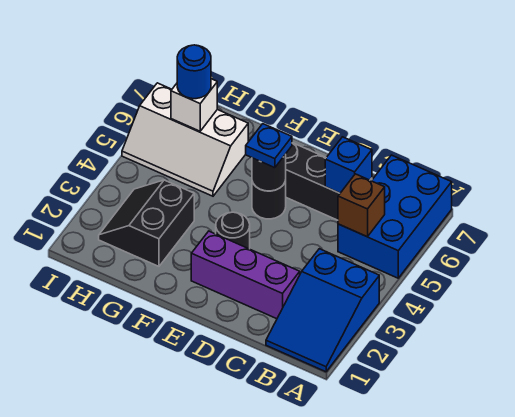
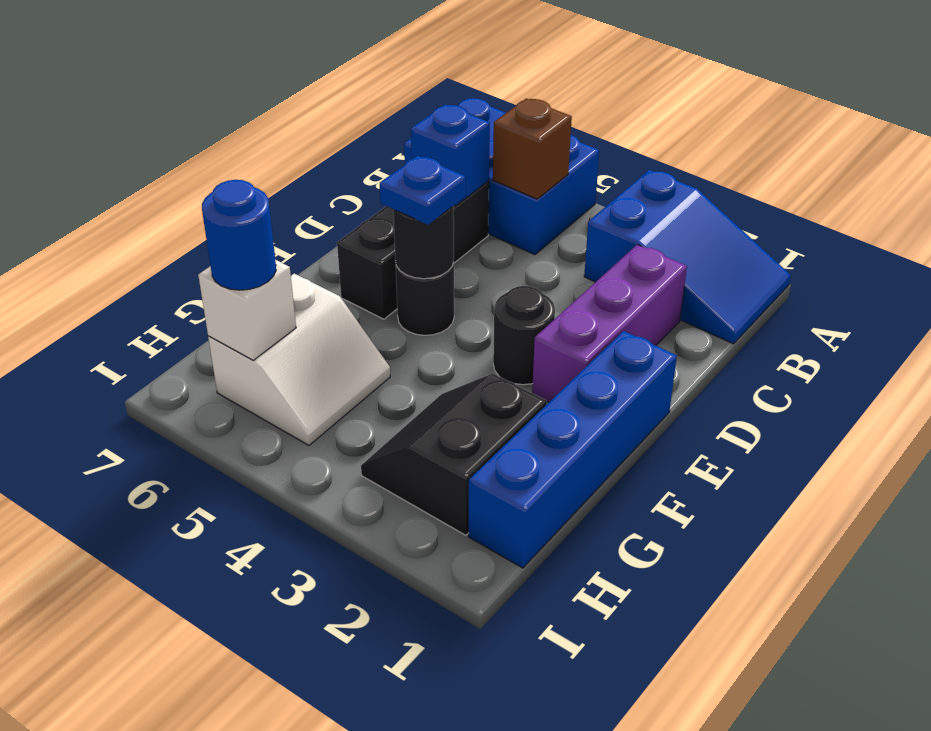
none -> blue brick E1:H1 level 1
black slope G2:H3 level 1 top G -> black slope G2:H3 level 1 top 2
white slope G5:I6 level 1 top 6 -> white slope G5:H6 level 1 top 6

